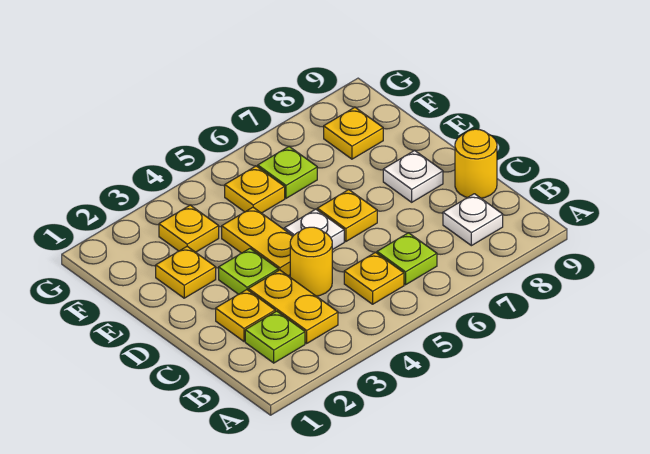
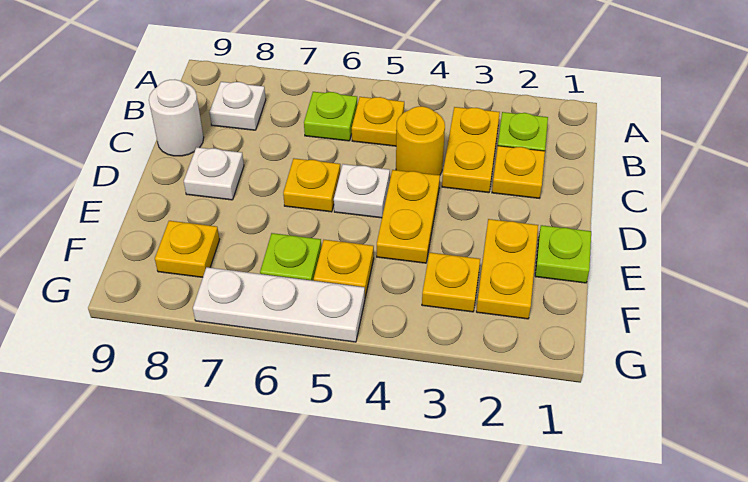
yellow round brick C9 level 1 -> white round brick C9 level 1
lime plate D3 level 1 -> lime plate E1 level 1
yellow plate E2 level 1 -> yellow plate E2:F2 level 1
none -> white plate G5:G7 level 1

